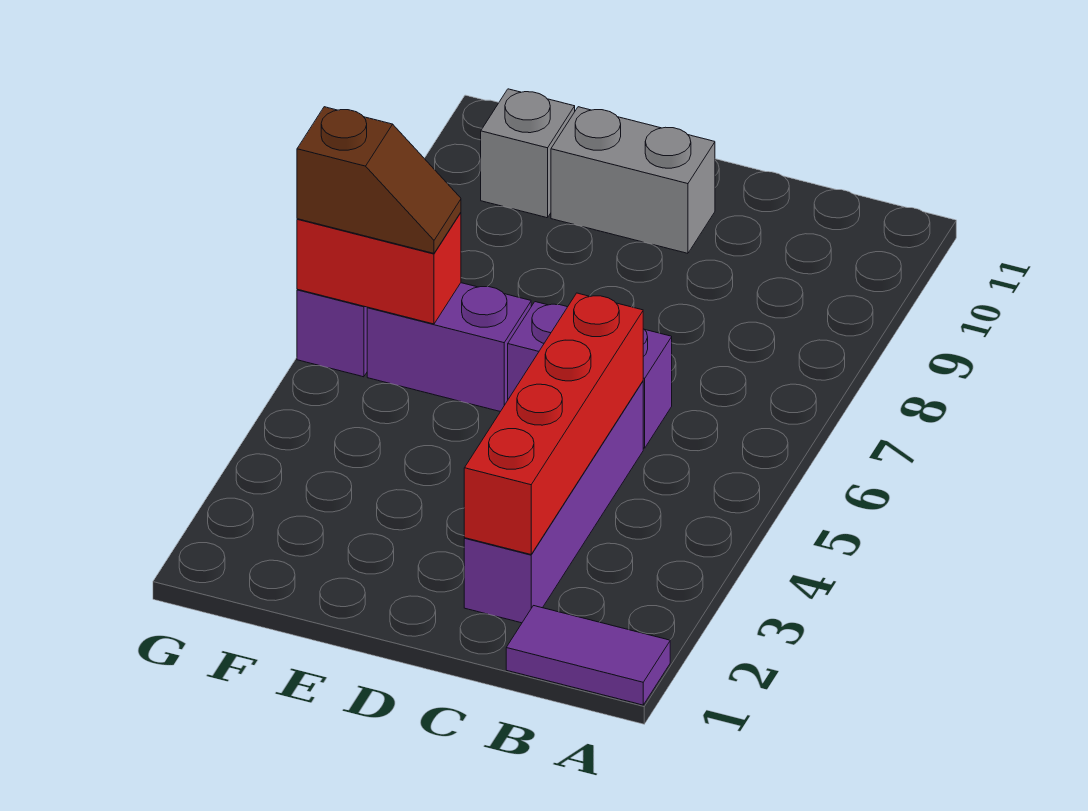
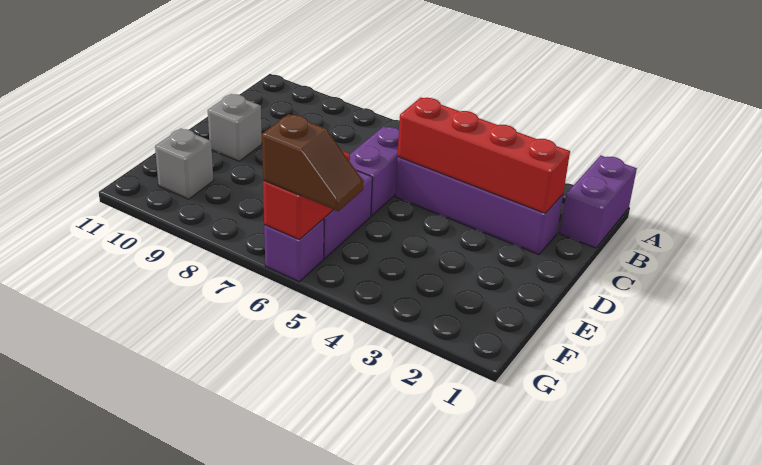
purple tile A1:B1 level 1 -> purple brick A1:B1 level 1
grey brick D10:E10 level 1 -> grey brick D10 level 1
brown slope F6:G6 level 3 top G -> brown slope G5:G6 level 3 top 6

